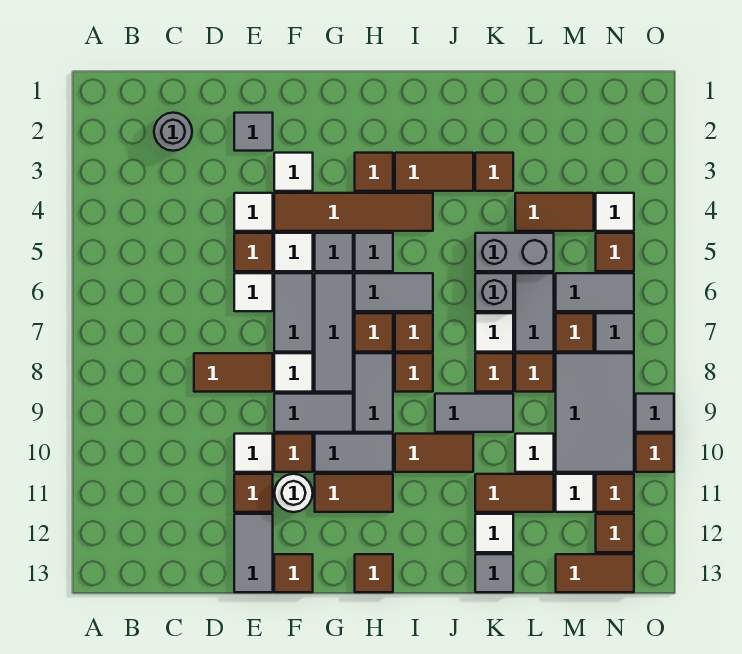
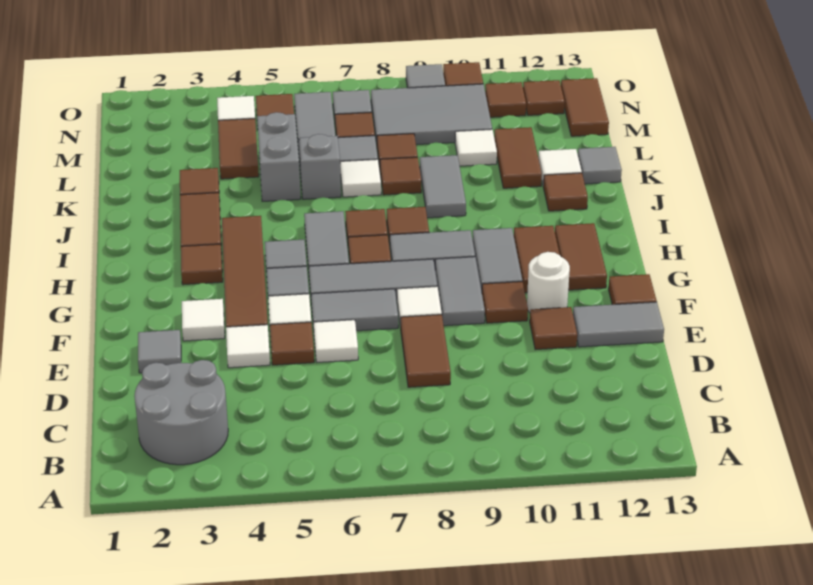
grey round brick C2 level 1 -> grey round brick B2:C3 level 1
white tile E10 level 1 -> none
brown tile H13 level 1 -> brown tile J12 level 1
brown tile I10:J10 level 1 -> brown tile G12:H12 level 1
white tile M11 level 1 -> none

